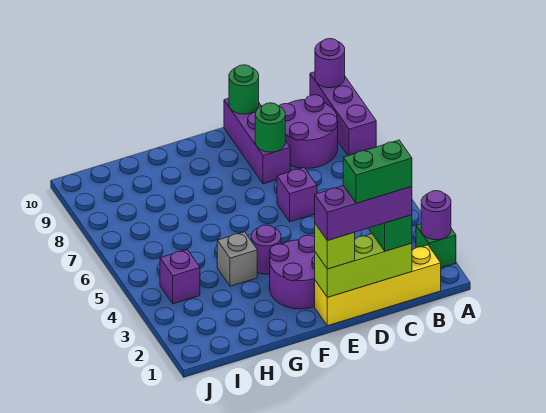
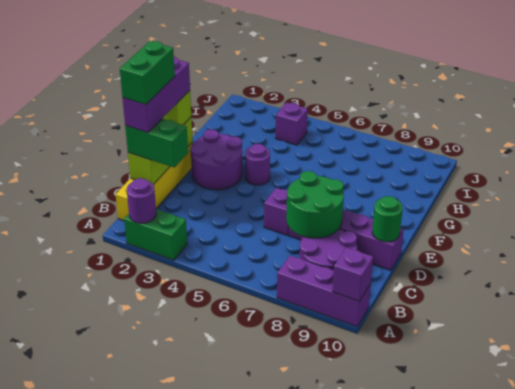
green brick A2 level 1 -> green brick A2:A3 level 1
purple round brick A10 level 2 -> purple brick A10 level 2
purple brick D8:D10 level 1 -> purple brick D7:D10 level 1
green round brick D8 level 2 -> green round brick C7:D8 level 2
grey brick G4 level 1 -> none

